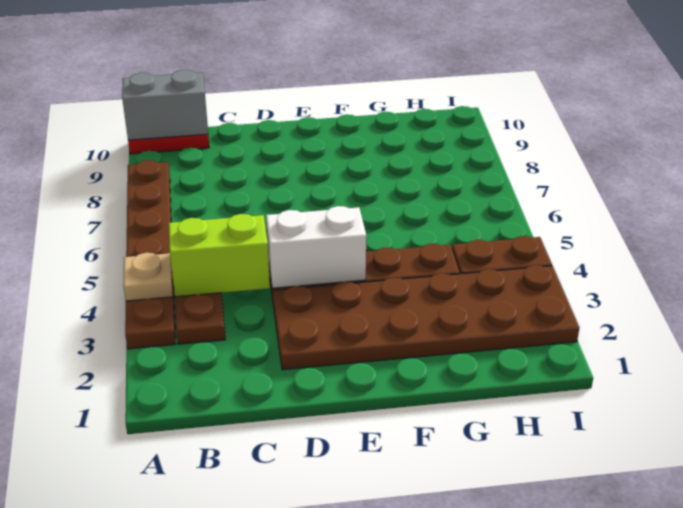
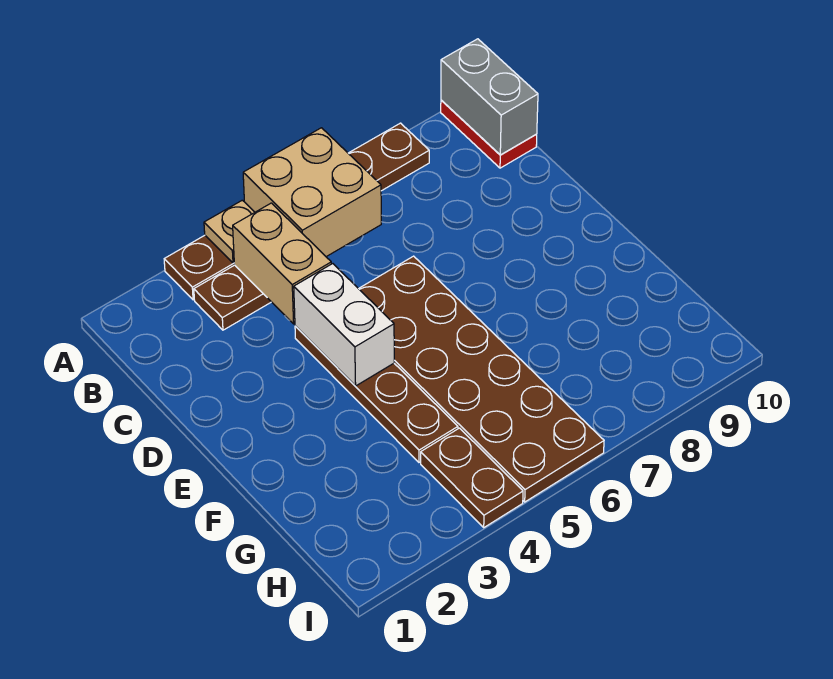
none -> tan brick A5:B6 level 2
lime brick B4:C4 level 2 -> tan brick B4:C4 level 2
brown plate D2:I3 level 1 -> brown plate D5:I6 level 1

